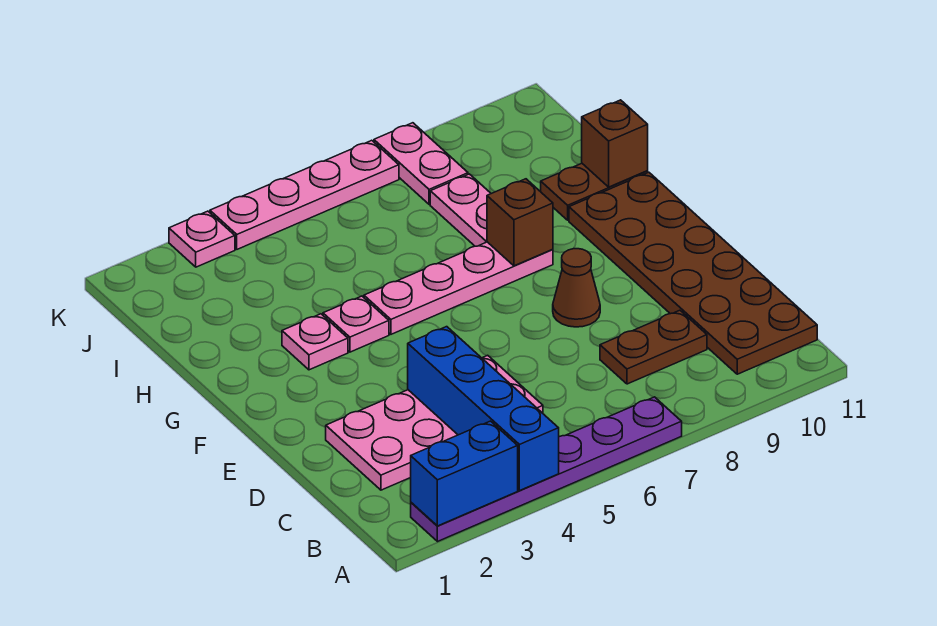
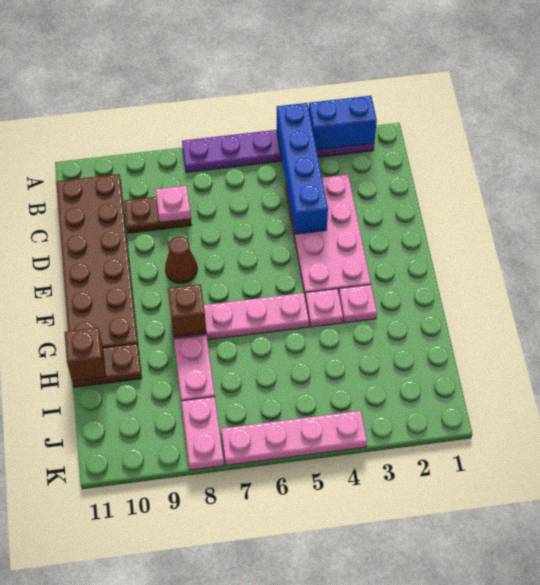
pink plate C2:D5 level 1 -> pink plate C3:F4 level 1
pink plate K3 level 1 -> pink plate C8 level 2

